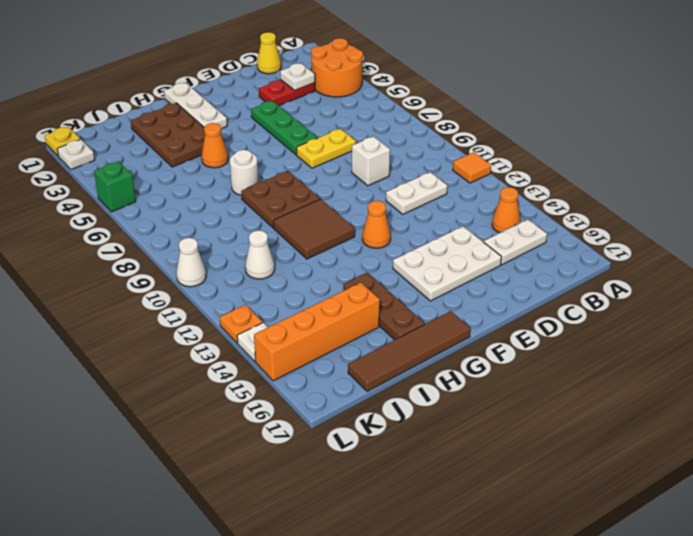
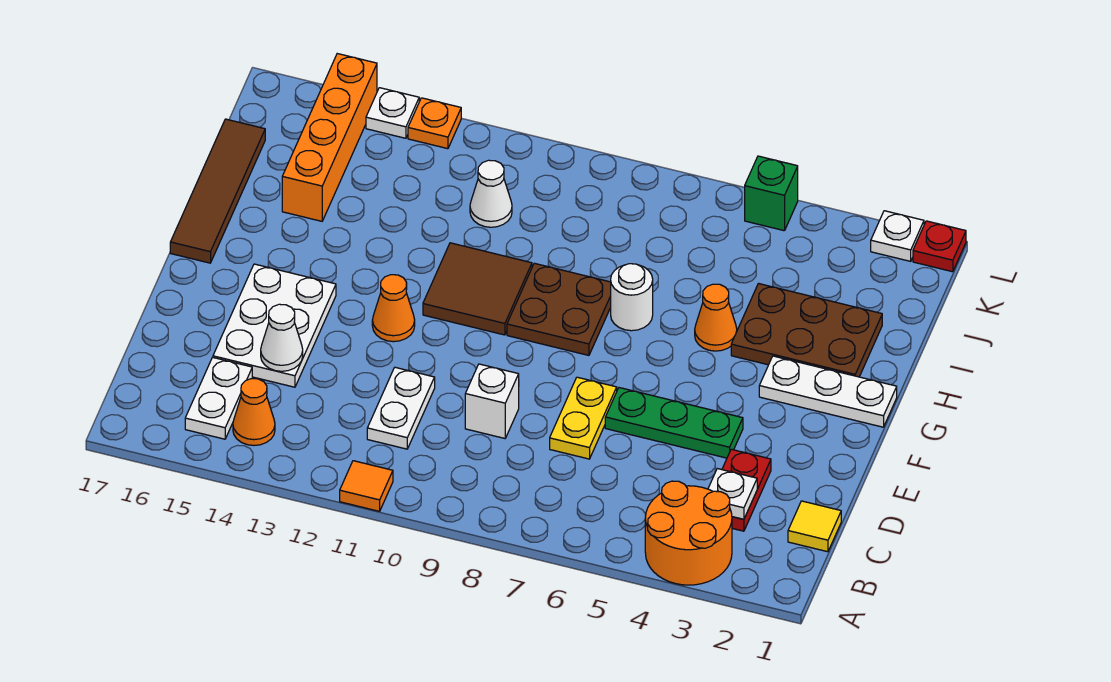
yellow cone C1 level 1 -> yellow tile C1 level 1
brown plate H14:H16 level 1 -> none
yellow plate L1 level 1 -> red plate L1 level 1
white cone L10 level 1 -> white cone D14 level 2

